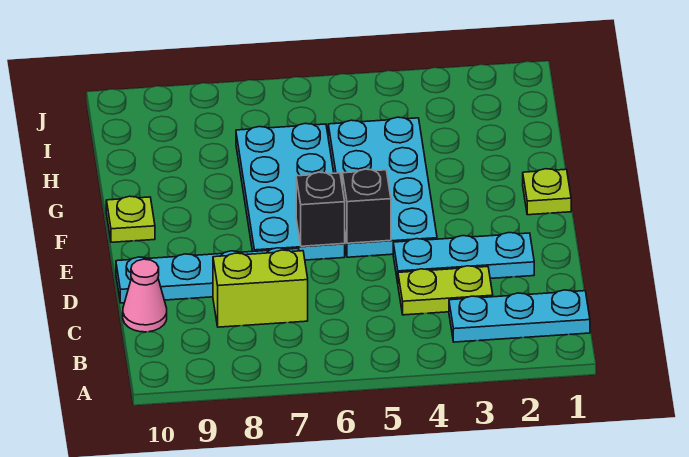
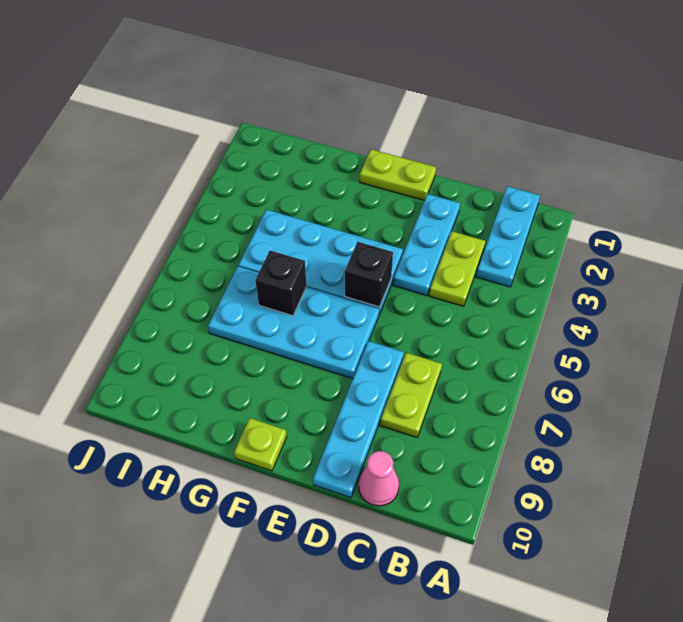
lime brick C7:C8 level 1 -> lime plate C7:C8 level 1
black brick E6 level 2 -> black brick G6 level 2
lime plate F1 level 1 -> lime plate E1:F1 level 1

